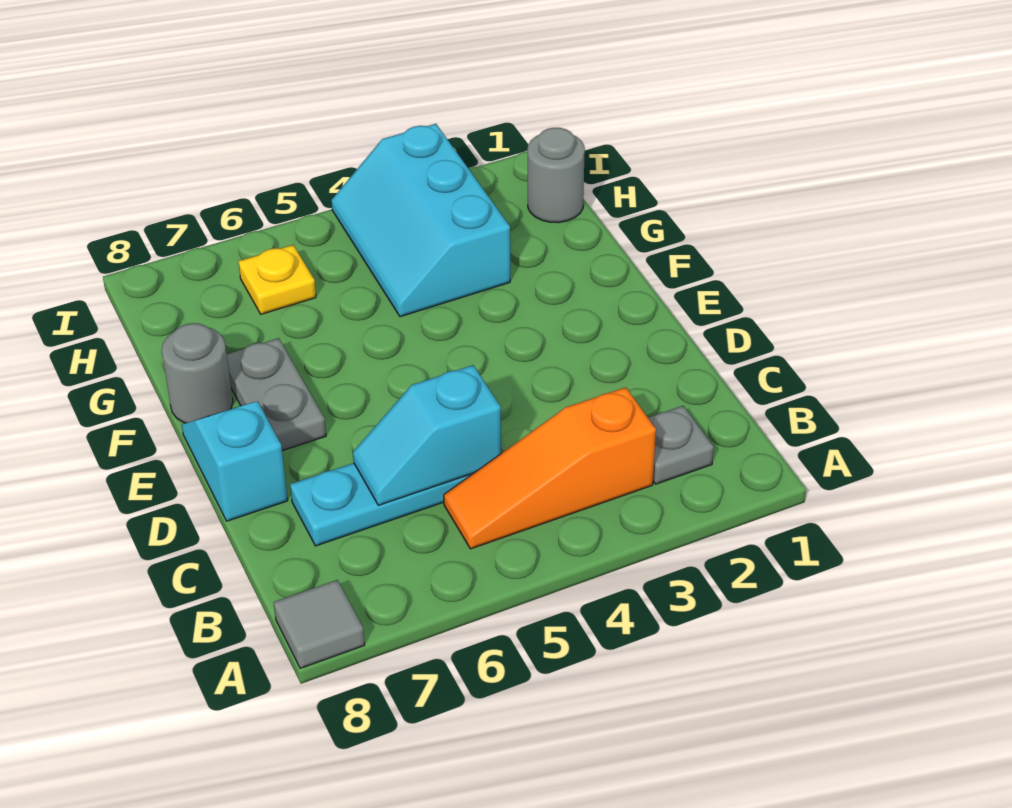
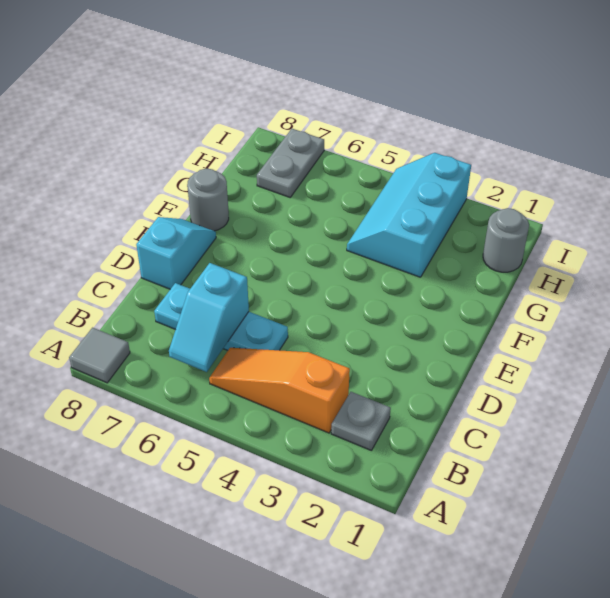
cyan slope C5:C6 level 2 top 5 -> cyan slope B6:C6 level 2 top C
grey plate E7:F7 level 1 -> grey plate H7:I7 level 1
yellow plate H6 level 1 -> none

